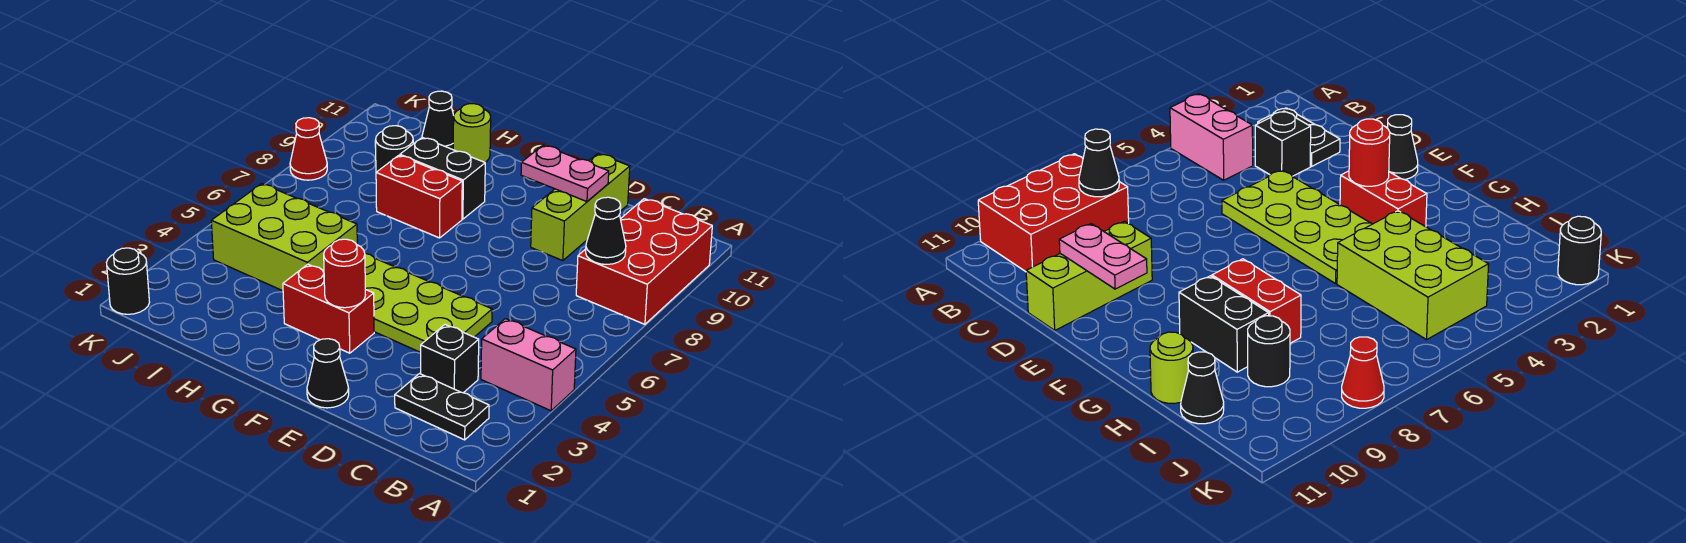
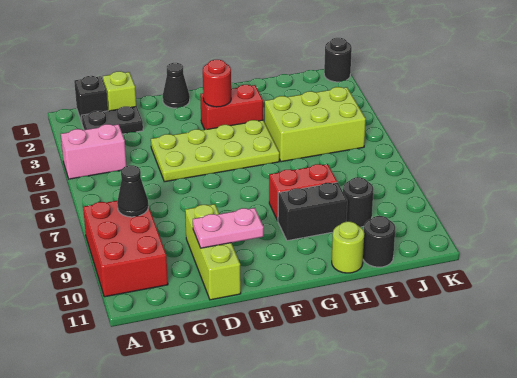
none -> lime brick C1 level 1
black brick C3 level 1 -> black brick B1 level 1
black cone I11 level 1 -> black round brick I11 level 1
red cone K8 level 1 -> none

